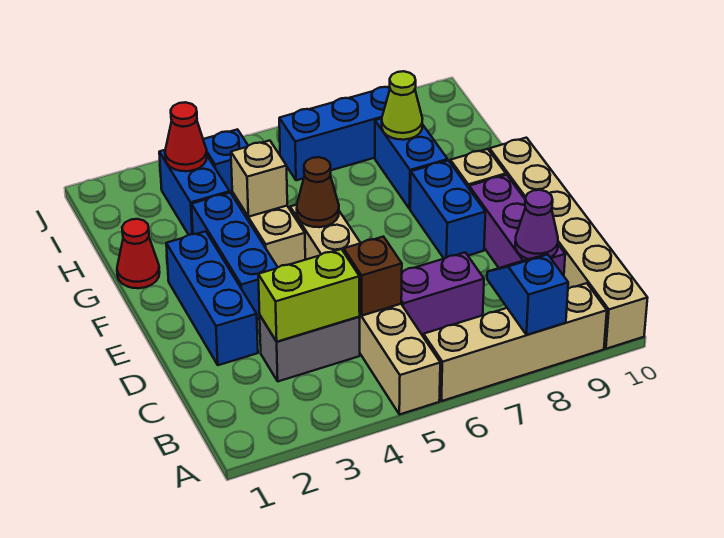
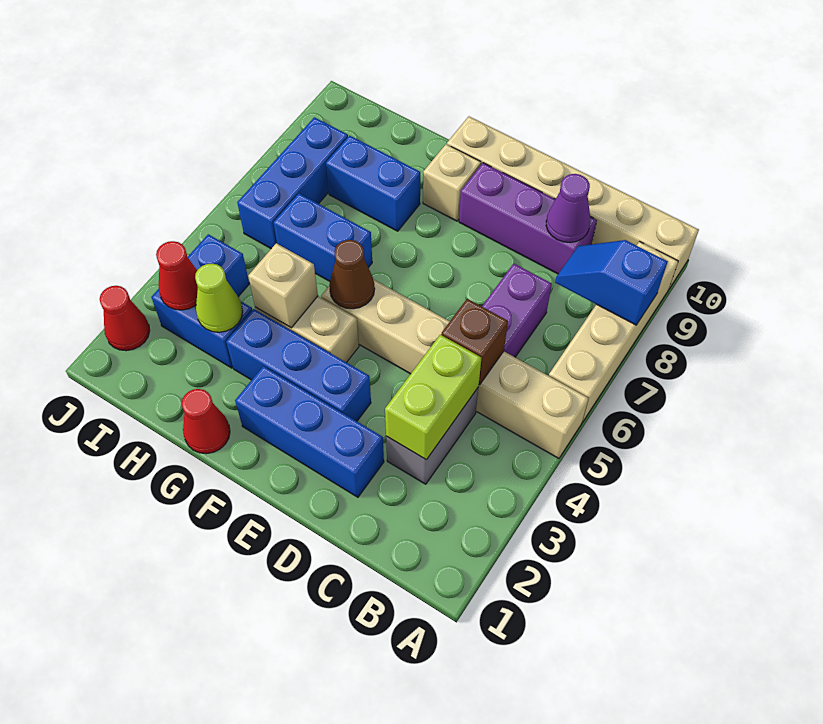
blue brick E8:F8 level 1 -> blue brick G6:H6 level 1
lime cone H8 level 2 -> lime cone H3 level 2
none -> red cone J2 level 1

